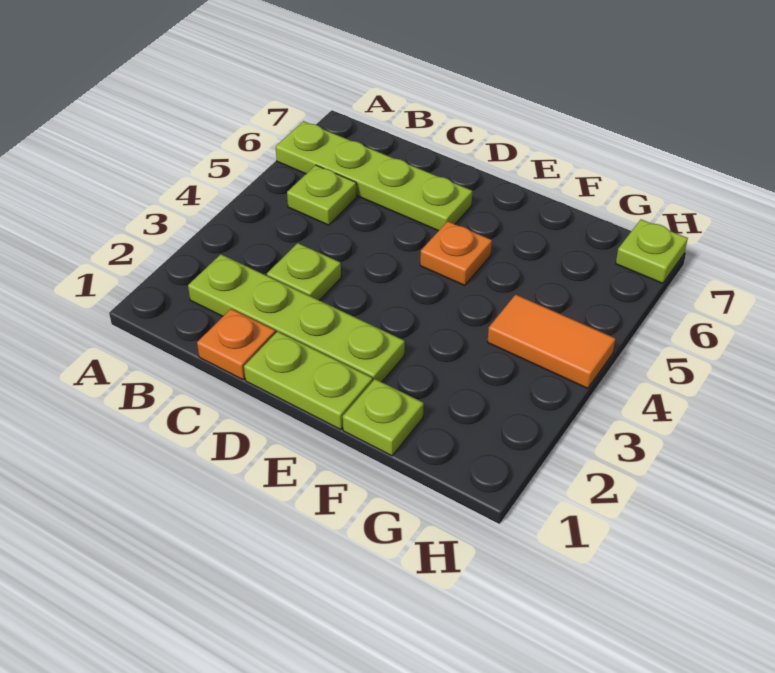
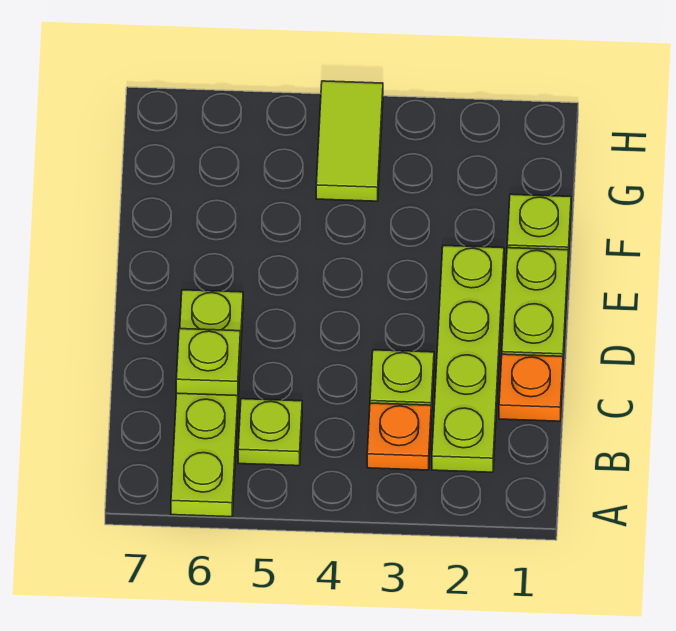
orange plate E5 level 1 -> orange plate B3 level 1
orange tile G4:H4 level 1 -> lime tile G4:H4 level 1
lime plate H7 level 1 -> lime plate C6 level 2

